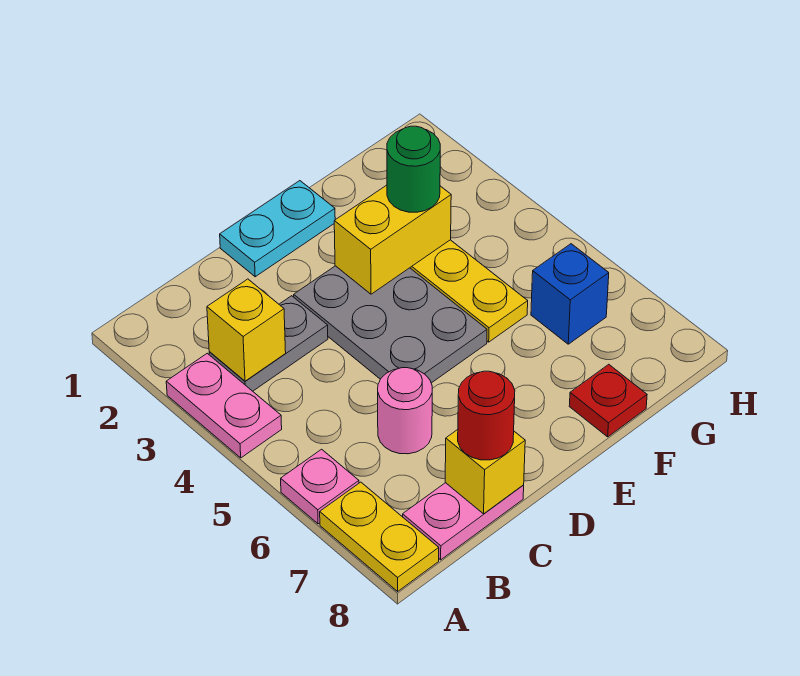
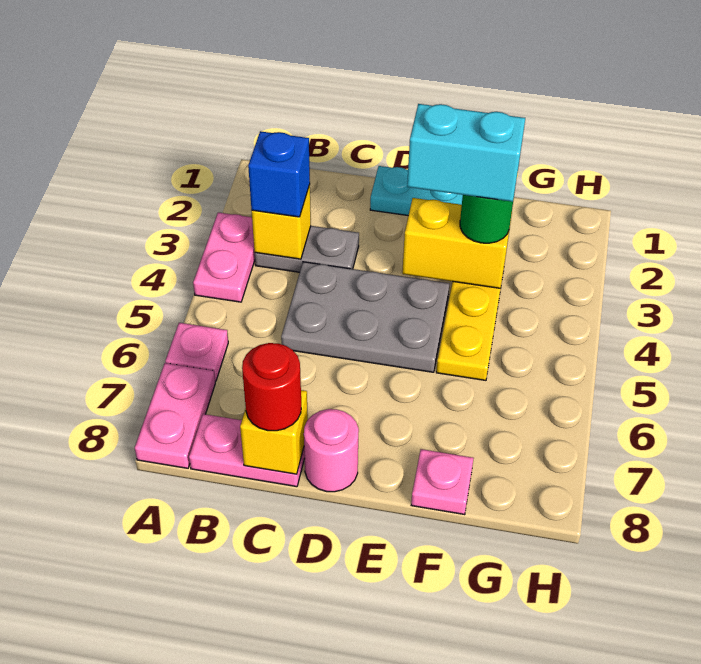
yellow plate A7:A8 level 1 -> pink plate A7:A8 level 1
pink round brick C6 level 1 -> pink round brick D8 level 1
grey plate D3:E5 level 1 -> grey plate C4:E5 level 1
none -> cyan brick E3:F3 level 4
red plate F8 level 1 -> pink plate F8 level 1
blue brick G6 level 1 -> blue brick B3 level 3

